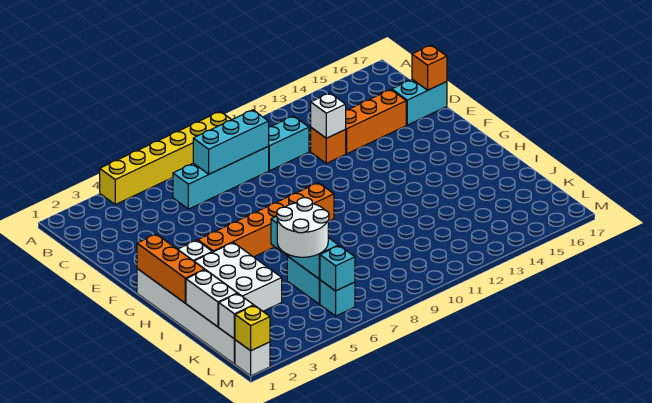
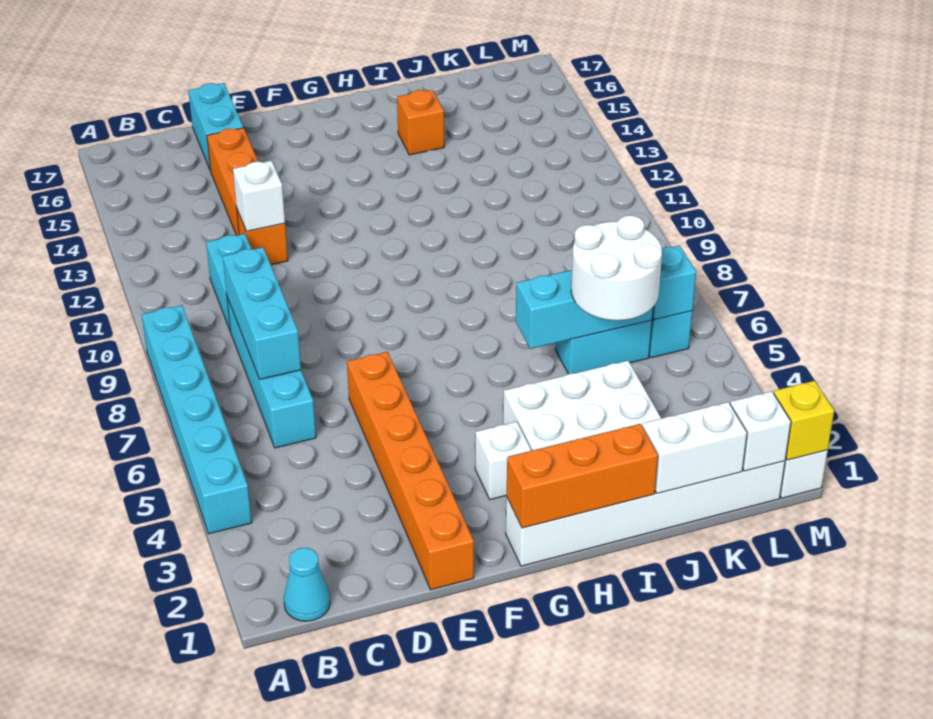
yellow brick A4:A9 level 1 -> cyan brick A4:A9 level 1
none -> cyan cone B1 level 1
orange brick D17 level 2 -> orange brick I15 level 1
orange brick G4:G9 level 1 -> orange brick E1:E6 level 1

